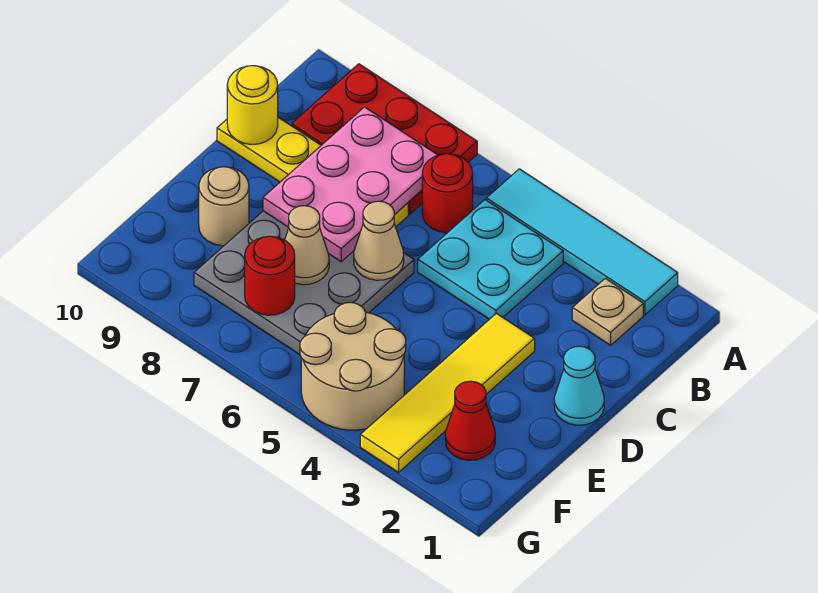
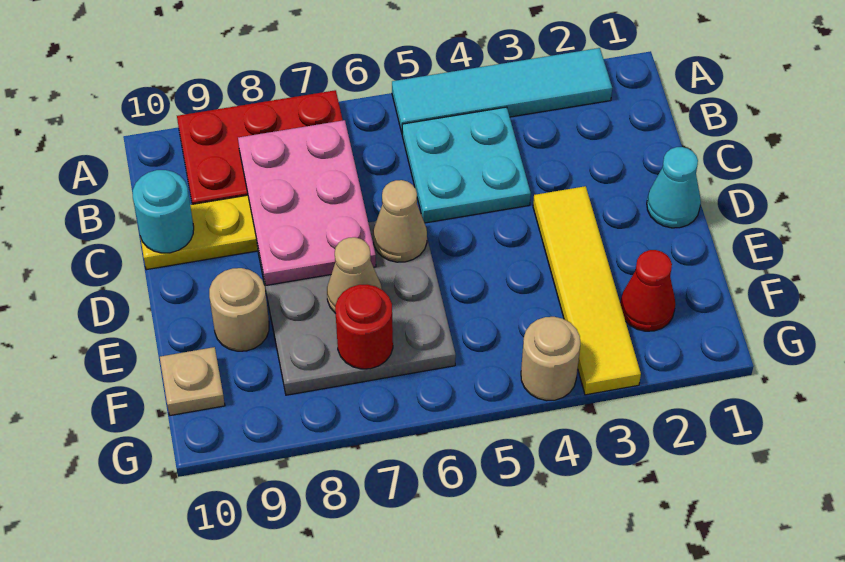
tan plate B2 level 1 -> tan plate F10 level 1
red round brick B6 level 1 -> none
yellow round brick C10 level 2 -> cyan round brick C10 level 2
tan round brick F4:G5 level 1 -> tan round brick G4 level 1

